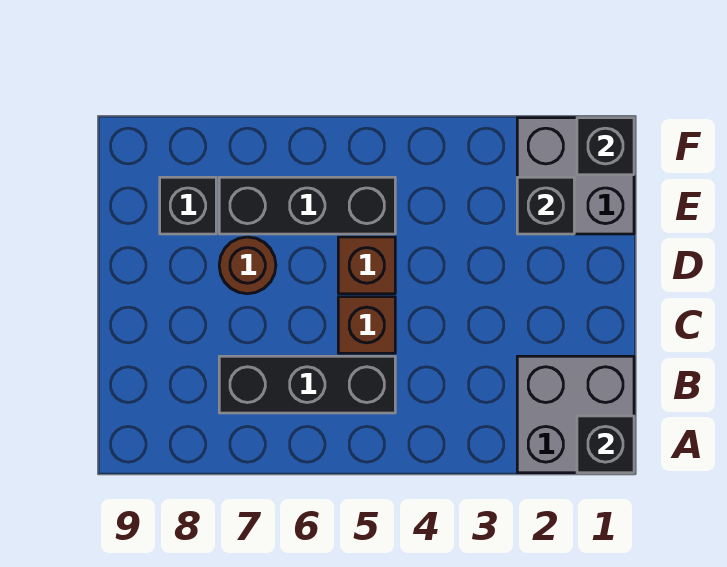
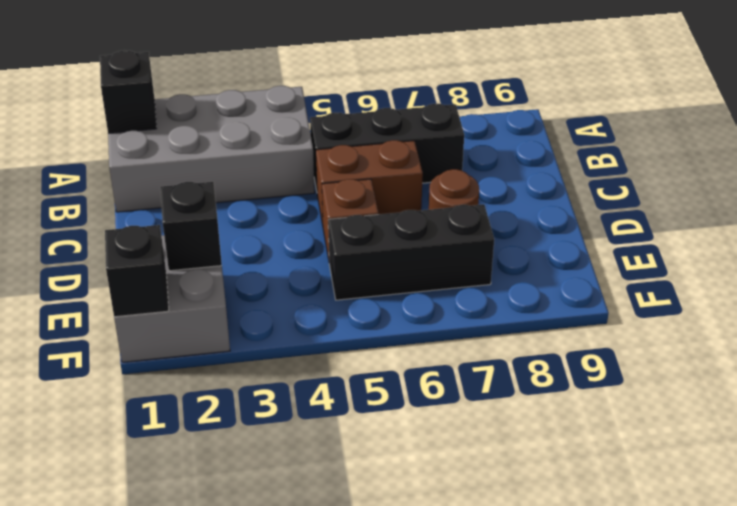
grey brick A1:B2 level 1 -> grey brick A1:B4 level 1
brown brick C5 level 1 -> brown brick C5:C6 level 1
black brick E8 level 1 -> none

